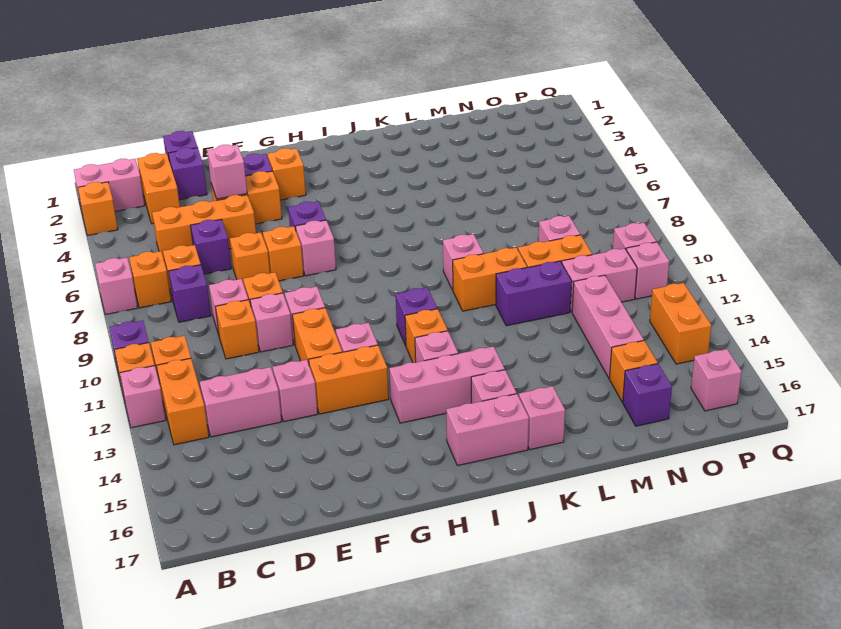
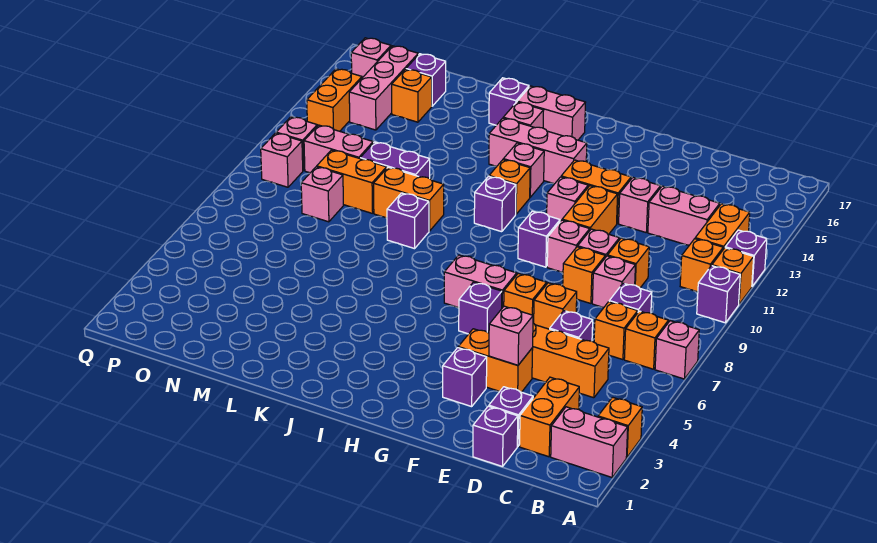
pink brick A12 level 1 -> purple brick A12 level 1
orange brick G3 level 1 -> none
pink brick G7 level 1 -> pink brick G7:H7 level 1
none -> purple brick G10 level 1
pink brick K9 level 1 -> purple brick K9 level 1
pink brick K16 level 1 -> purple brick K16 level 1
pink brick N12:N14 level 1 -> pink brick O14:O16 level 1

